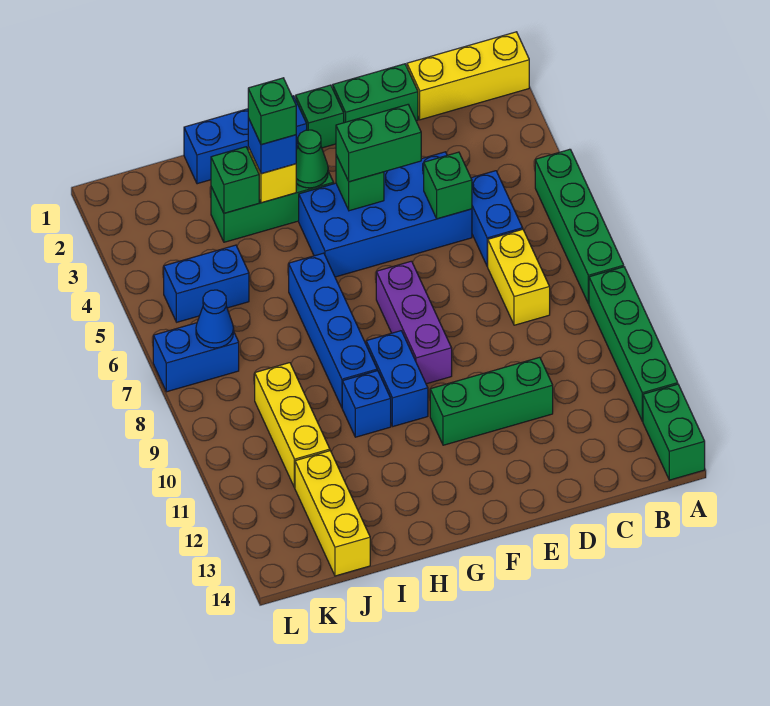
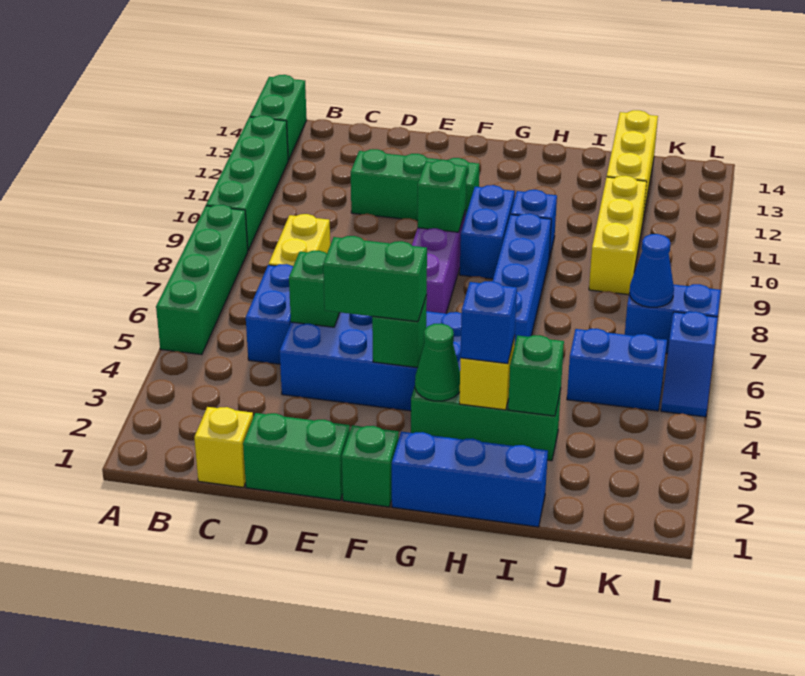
yellow brick A1:C1 level 1 -> yellow brick C1 level 1
green brick H3 level 4 -> green brick F9 level 2
none -> blue slope L5:L6 level 1 top 6

